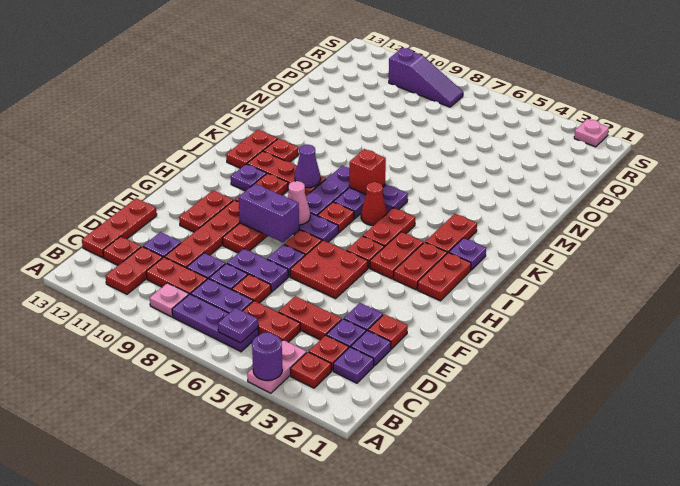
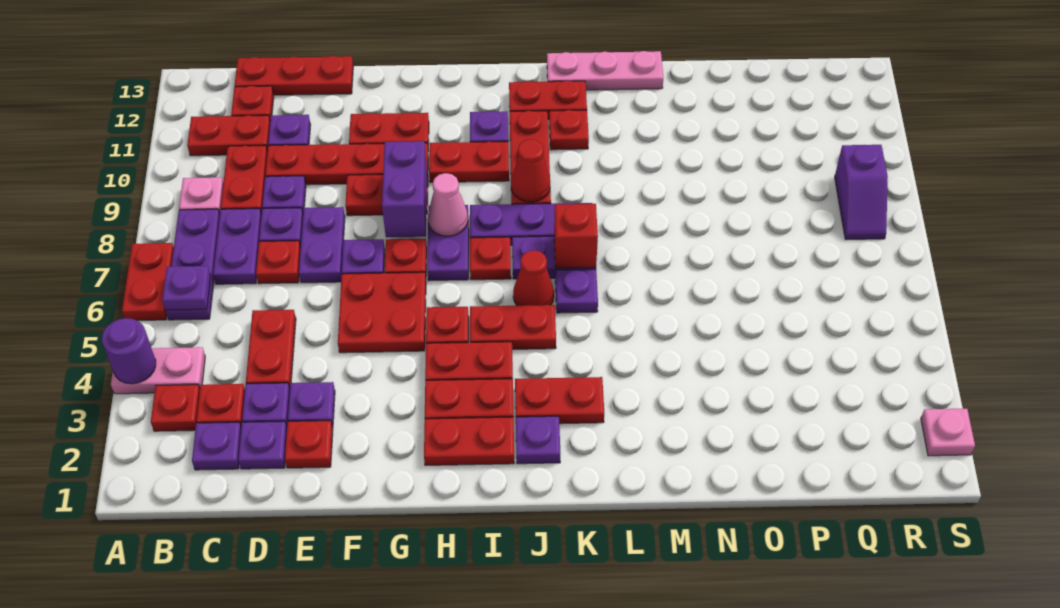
red plate C5:C6 level 1 -> red plate A6:A7 level 1
purple cone J9 level 2 -> red cone J9 level 2
none -> pink plate K13:M13 level 1
purple slope R8:R10 level 1 top 10 -> purple slope R8:R9 level 1 top 9

